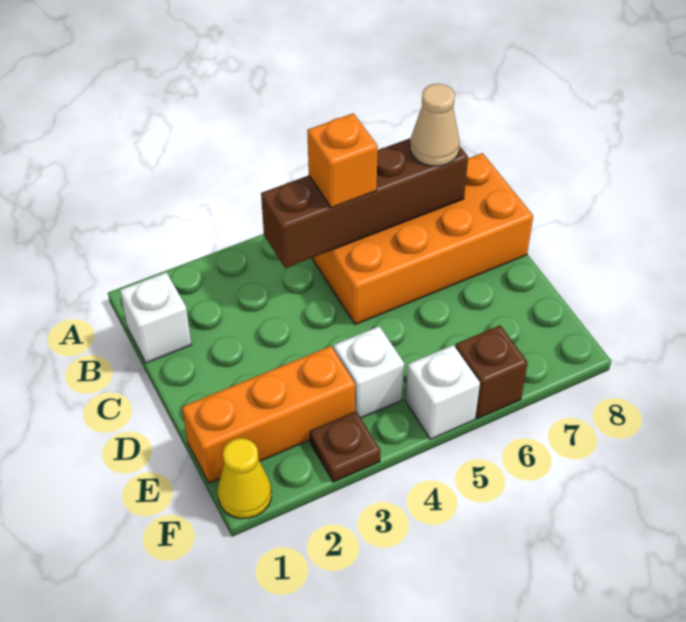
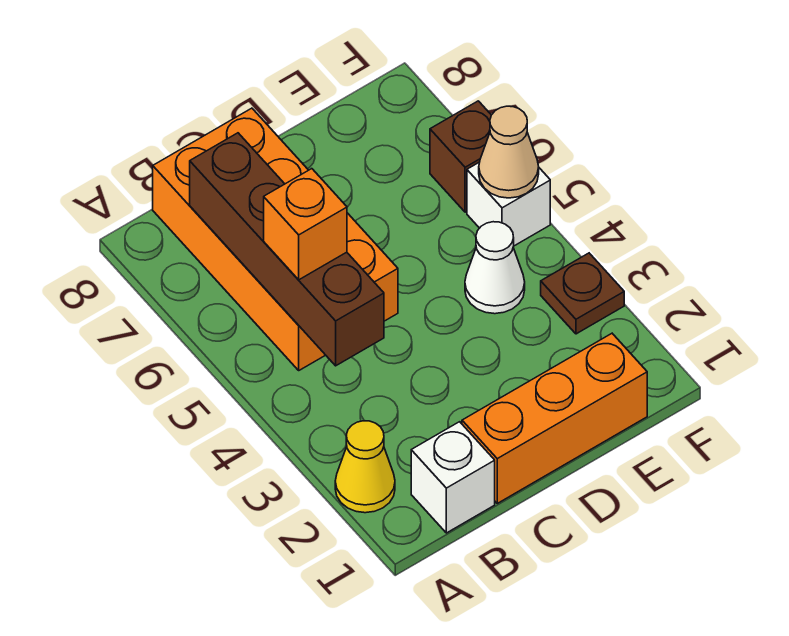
tan cone B7 level 3 -> tan cone F5 level 2
orange brick E1:E3 level 1 -> orange brick C1:E1 level 1
white brick E4 level 1 -> white cone E4 level 1
yellow cone F1 level 1 -> yellow cone A2 level 1

